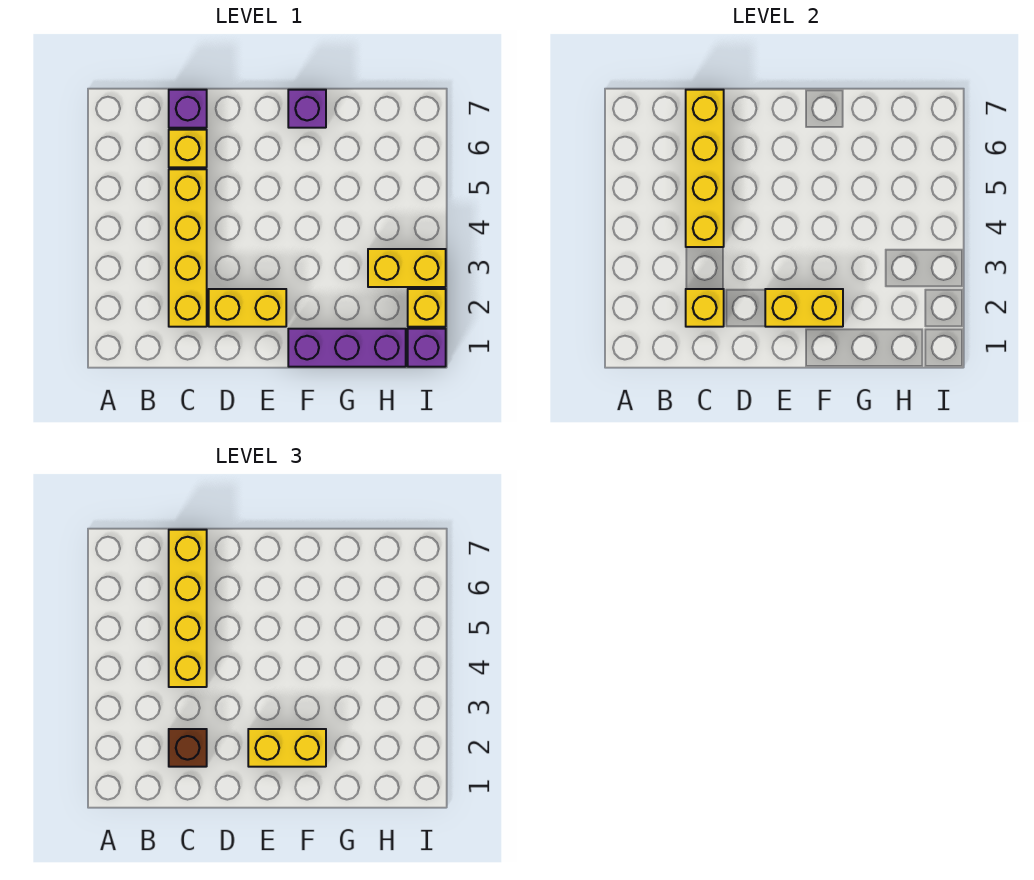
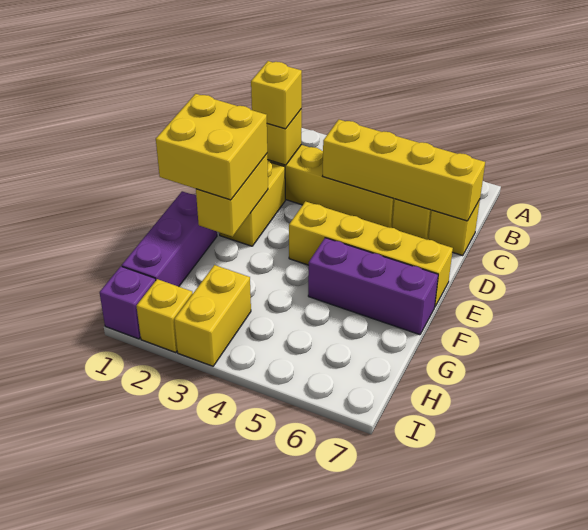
brown brick C2 level 3 -> yellow brick C2 level 3
yellow brick C4:C7 level 3 -> yellow brick E4:E7 level 1
purple brick C7 level 1 -> yellow brick C7 level 1
yellow brick E2:F2 level 3 -> yellow brick E1:F2 level 3
purple brick F7 level 1 -> purple brick F5:F7 level 1

